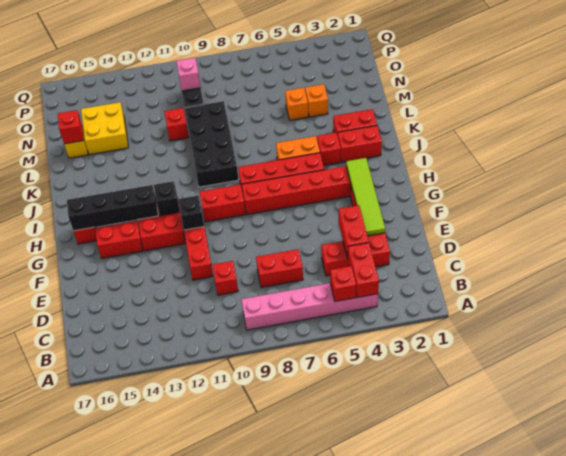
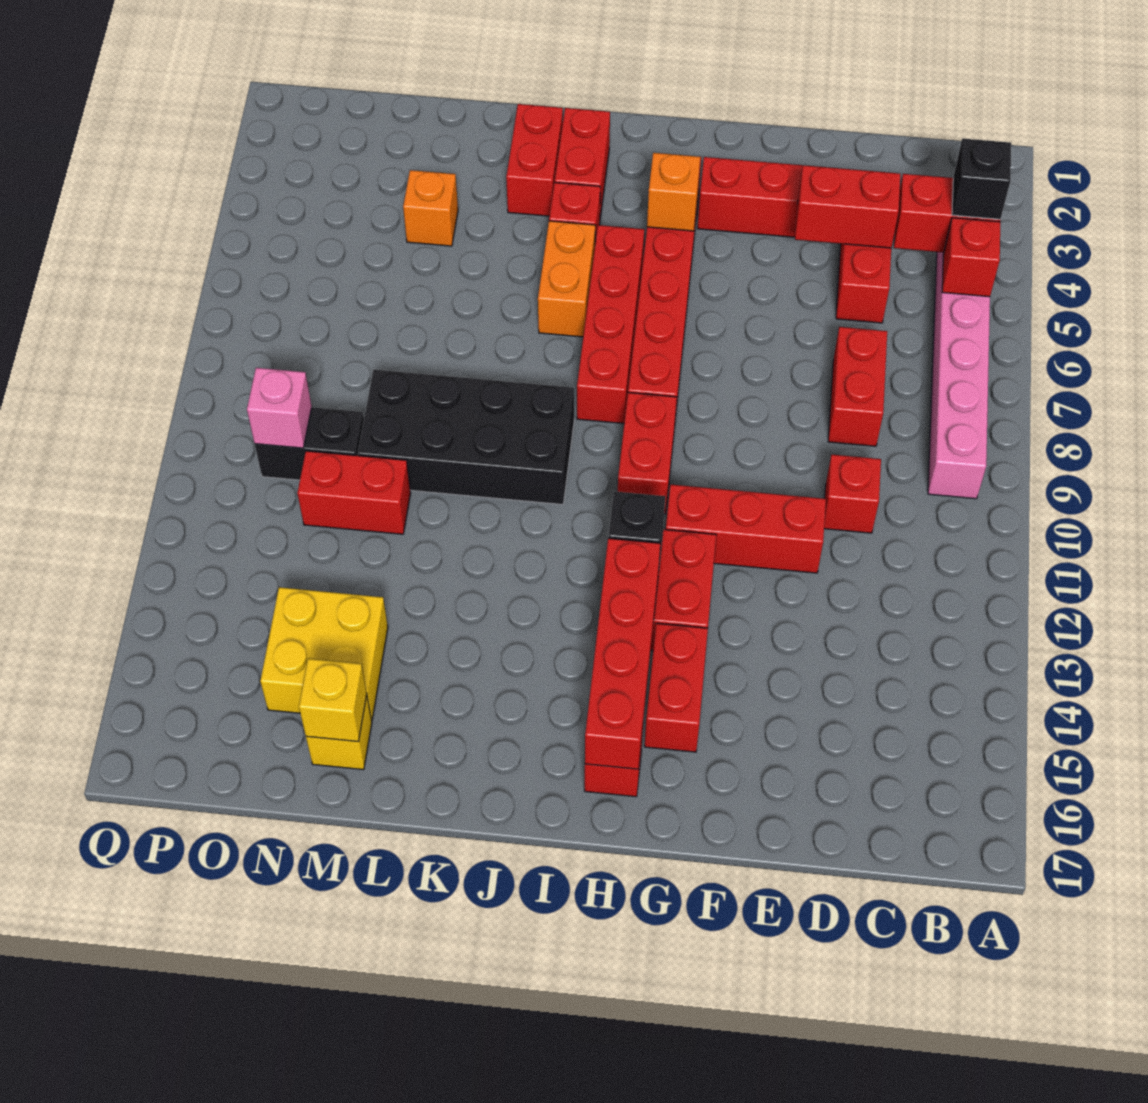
lime tile E3:H3 level 2 -> none
black brick G11 level 2 -> black brick B4 level 3
black brick H13:H16 level 2 -> red brick H13:H16 level 2
orange brick M5 level 1 -> orange brick H4 level 2
red brick M11 level 1 -> red brick M11:N11 level 1
red brick M16 level 2 -> yellow brick M16 level 2

